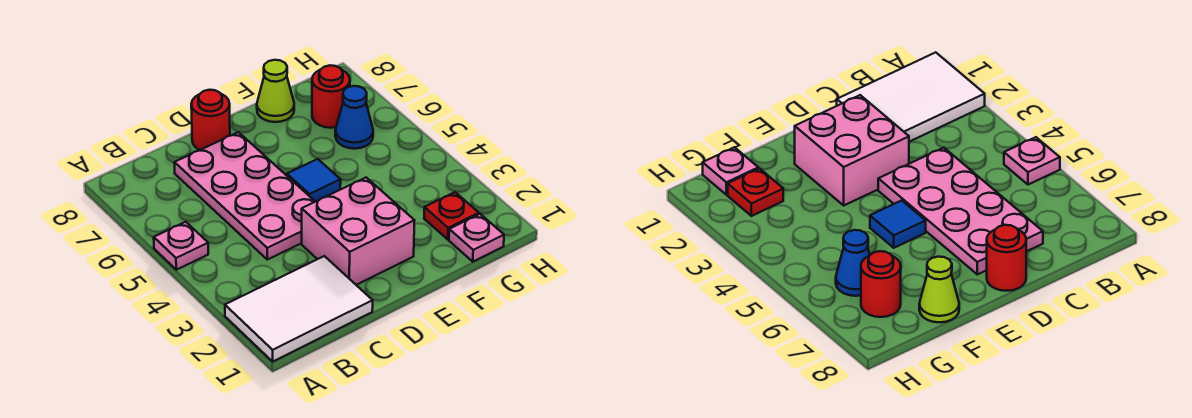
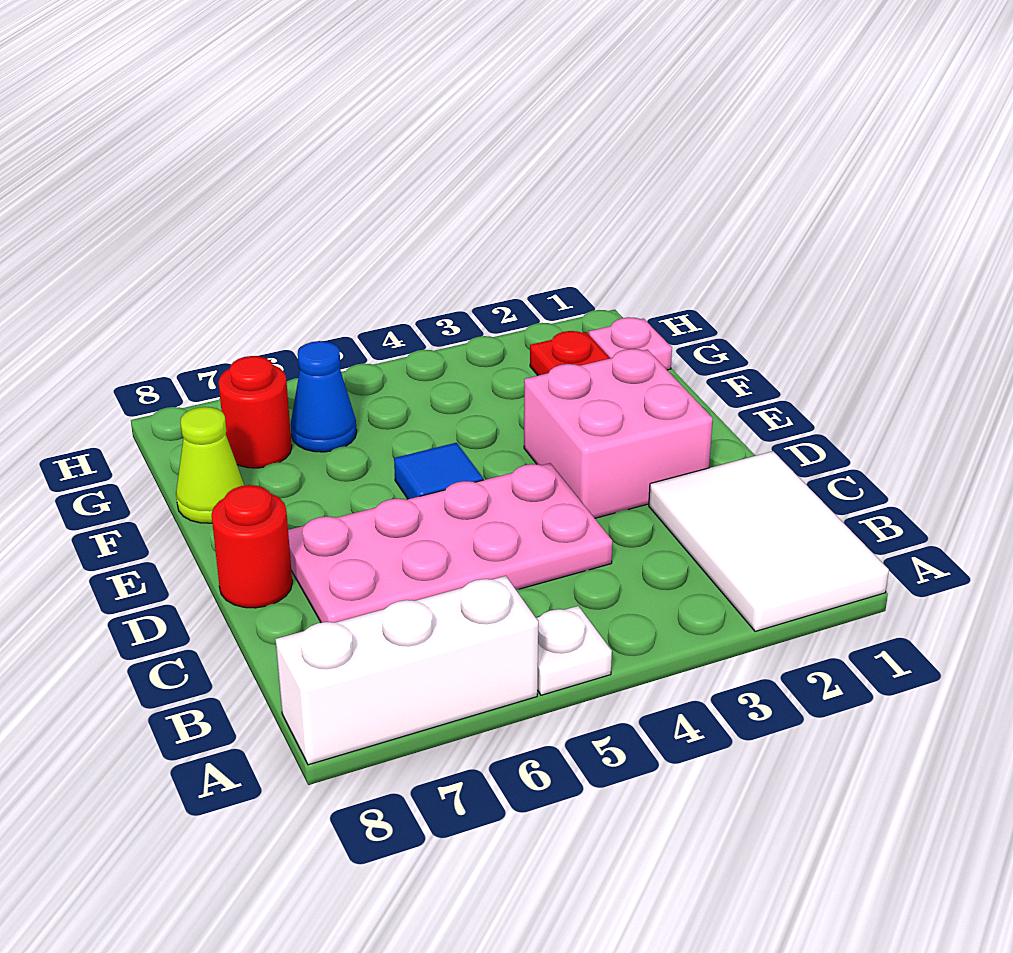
pink plate A5 level 1 -> white plate A5 level 1
none -> white brick A6:A8 level 1

